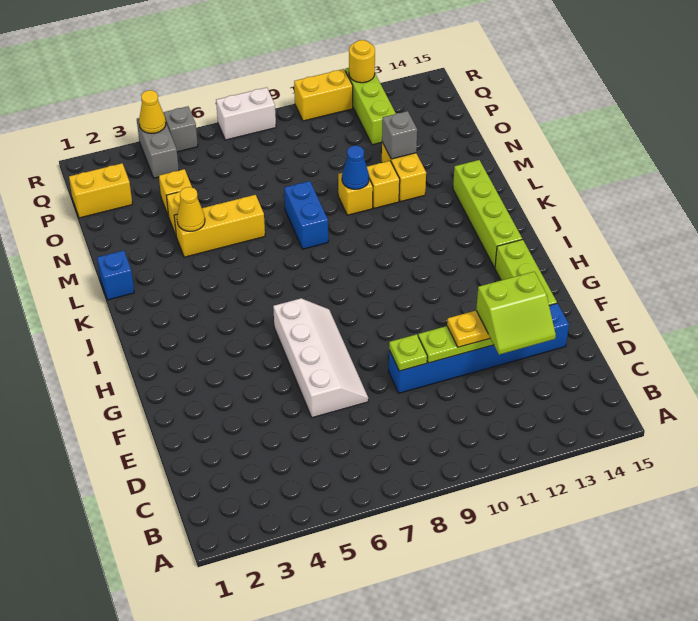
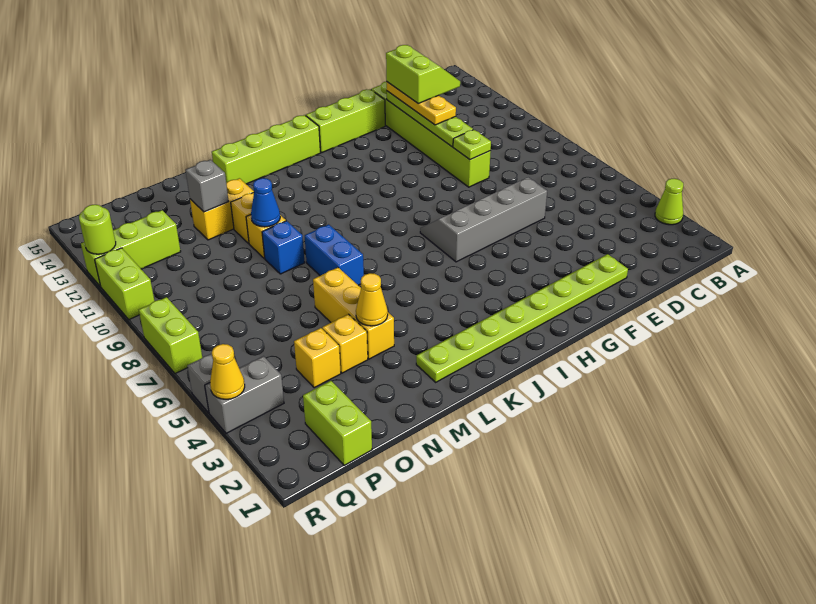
none -> lime cone A3 level 1
none -> lime plate E2:L2 level 1
white slope E6:H7 level 1 top 6 -> grey slope E6:H7 level 1 top 6
blue brick E9:E14 level 1 -> lime brick E9:E14 level 1
blue brick L1 level 1 -> blue brick M9 level 1
blue brick L8:M8 level 1 -> blue brick L7:L8 level 1
yellow brick P1:P2 level 1 -> lime brick P1:P2 level 1
white brick R7:R8 level 1 -> lime brick R7:R8 level 1
yellow brick R10:R11 level 1 -> lime brick R10:R11 level 1
yellow round brick R12 level 2 -> lime round brick R12 level 2

